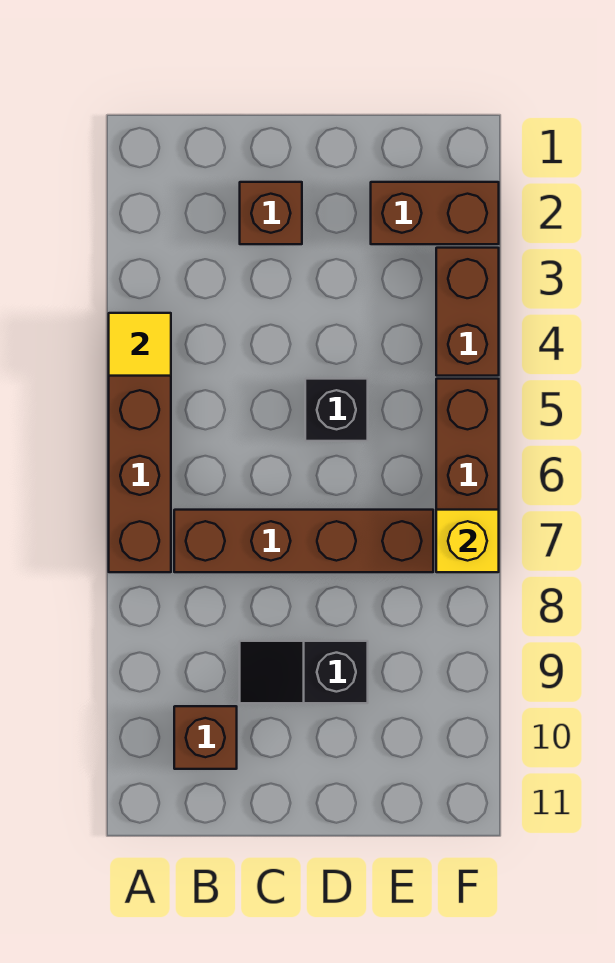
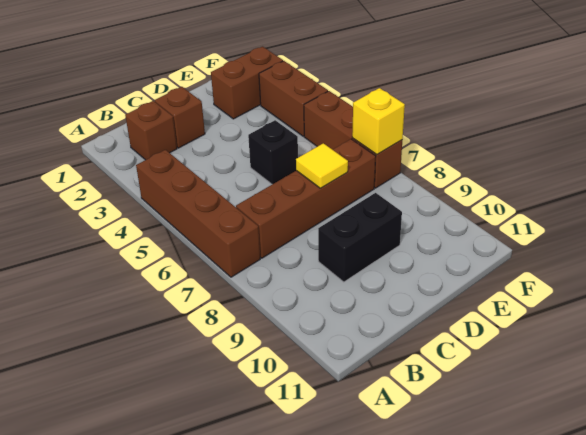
yellow tile A4 level 2 -> yellow tile D7 level 2
brown brick B10 level 1 -> brown brick B2 level 1
black slope C9:D9 level 1 top D -> black brick C9:D9 level 1

